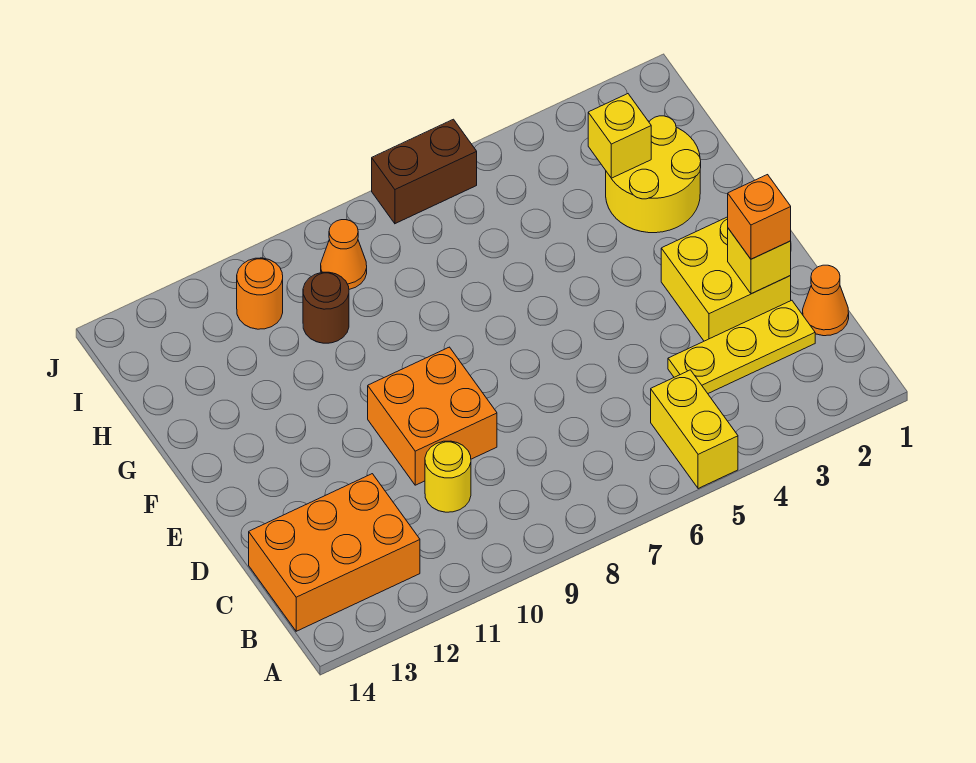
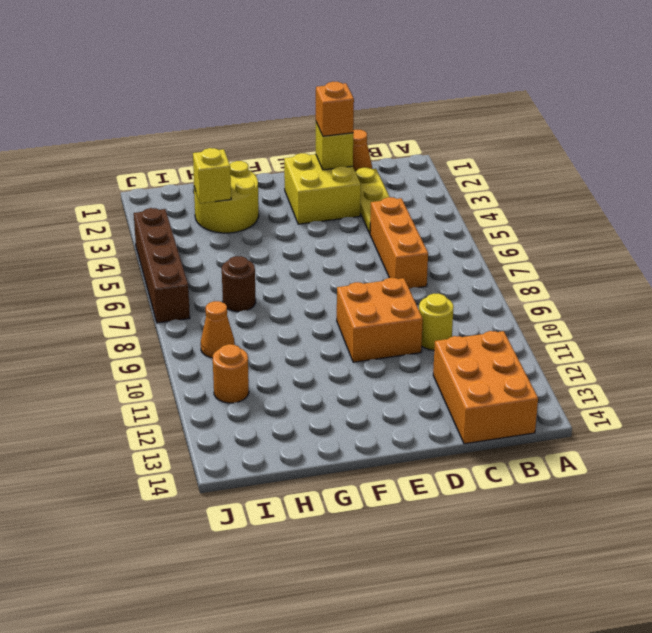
yellow brick A5:B5 level 1 -> none
none -> orange brick C5:C7 level 1
brown round brick H10 level 1 -> brown round brick H7 level 1
brown brick J6:J7 level 1 -> brown brick J4:J7 level 1

